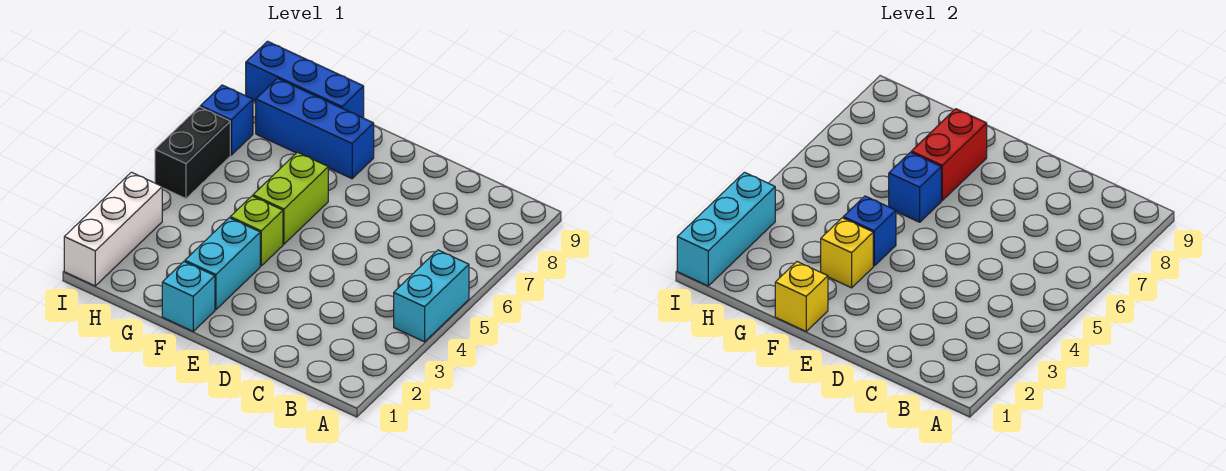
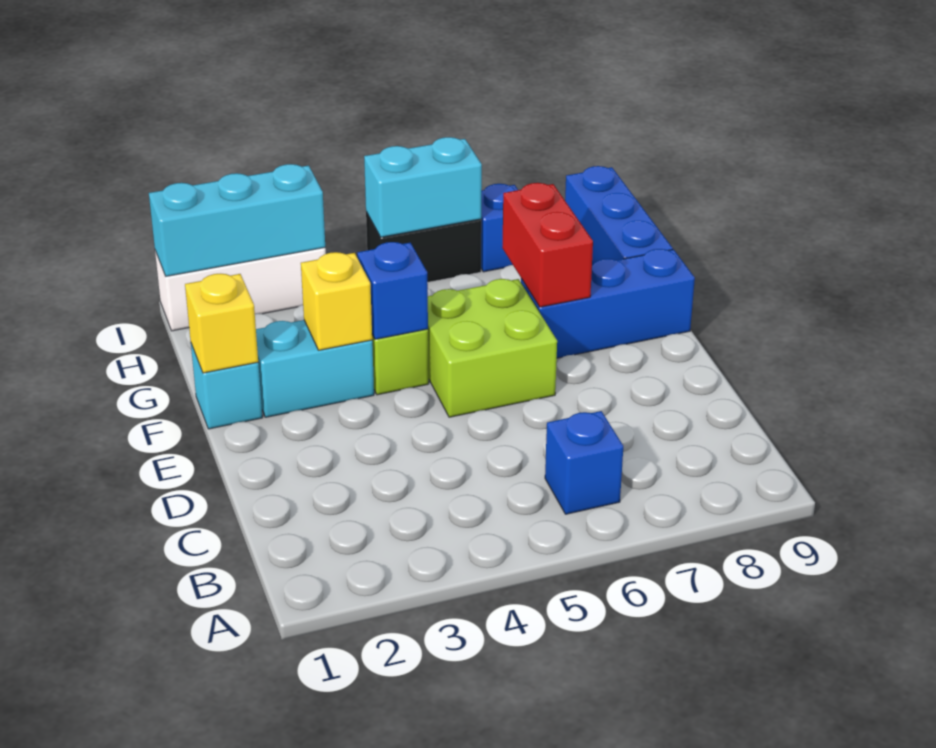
cyan brick A4:A5 level 1 -> cyan brick I5:I6 level 2
lime brick F5:F6 level 1 -> lime brick E5:F6 level 1
blue brick F6 level 2 -> blue brick B6 level 1
red brick F7:F8 level 2 -> red brick F7:G7 level 2
blue brick F8:H8 level 1 -> blue brick F7:F9 level 1

